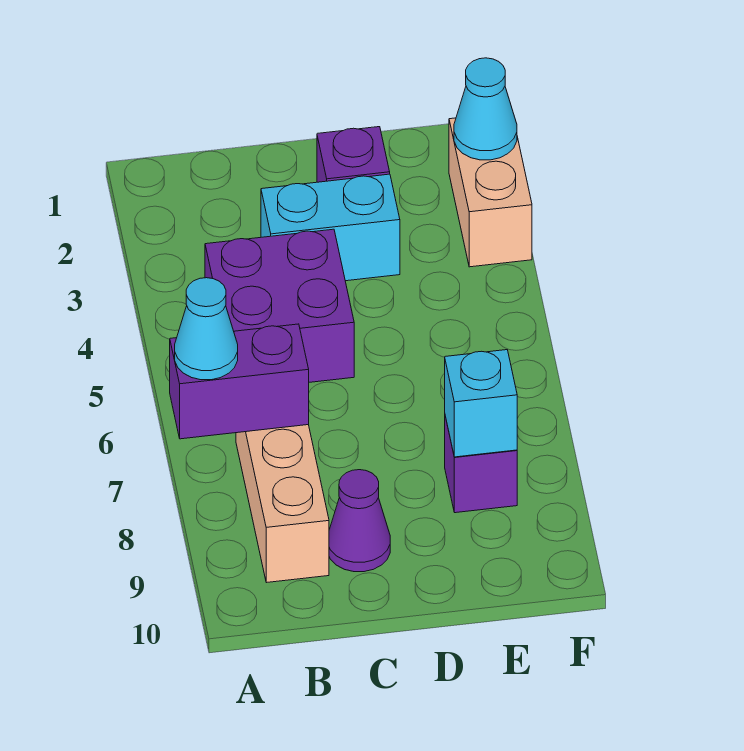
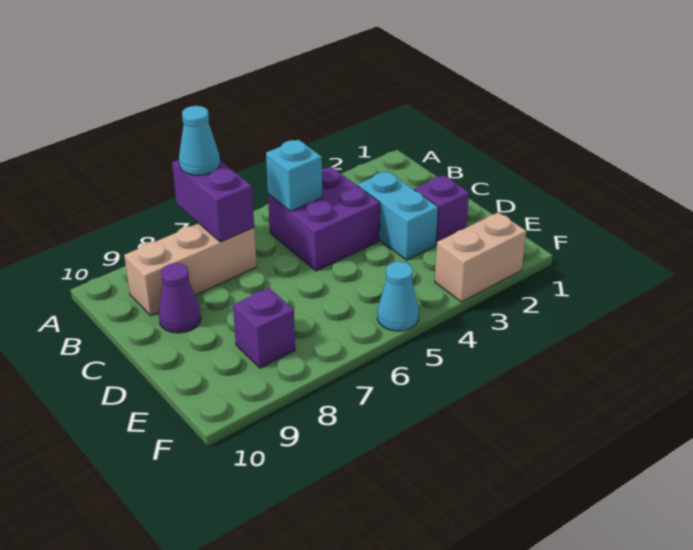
cyan brick E8 level 2 -> cyan brick B5 level 2
cyan cone F2 level 2 -> cyan cone F5 level 1

